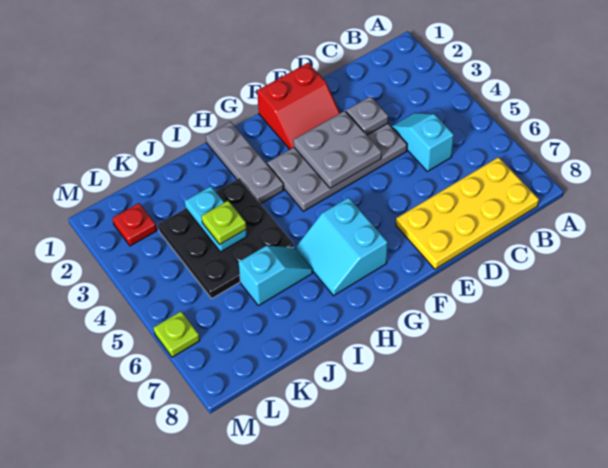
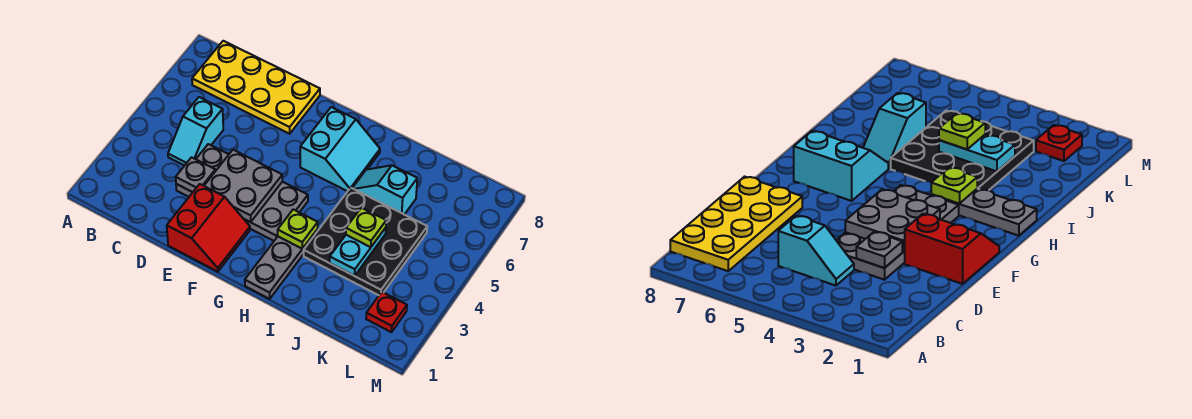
red slope E1:F2 level 1 top 1 -> red slope E1:F2 level 1 top E
lime plate M6 level 1 -> lime plate H3 level 2

